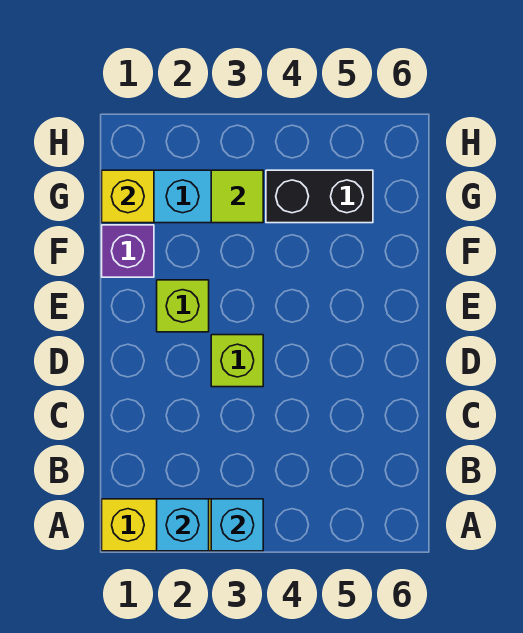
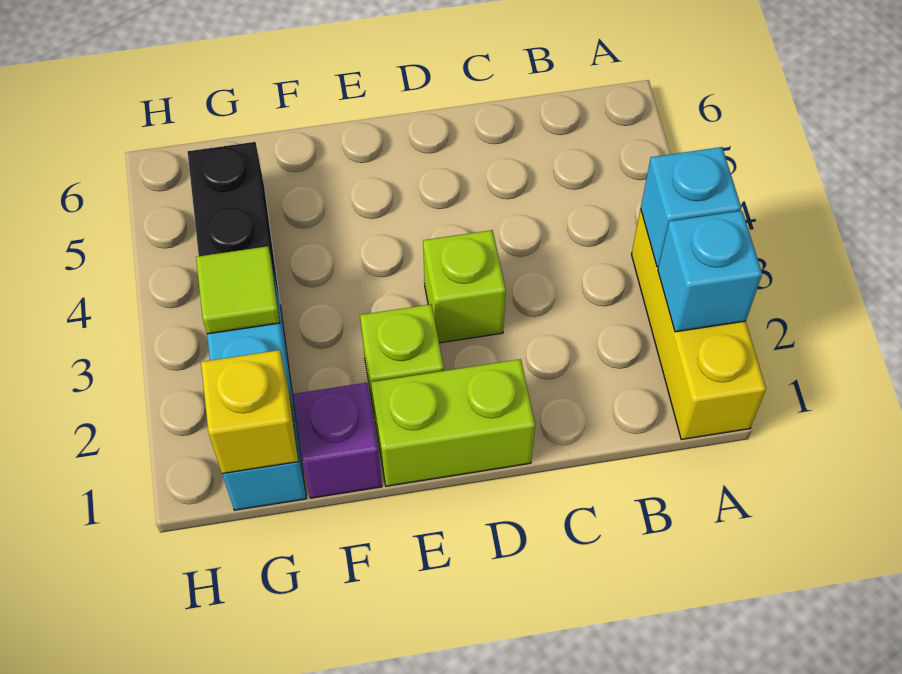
none -> lime brick D1:E1 level 1

